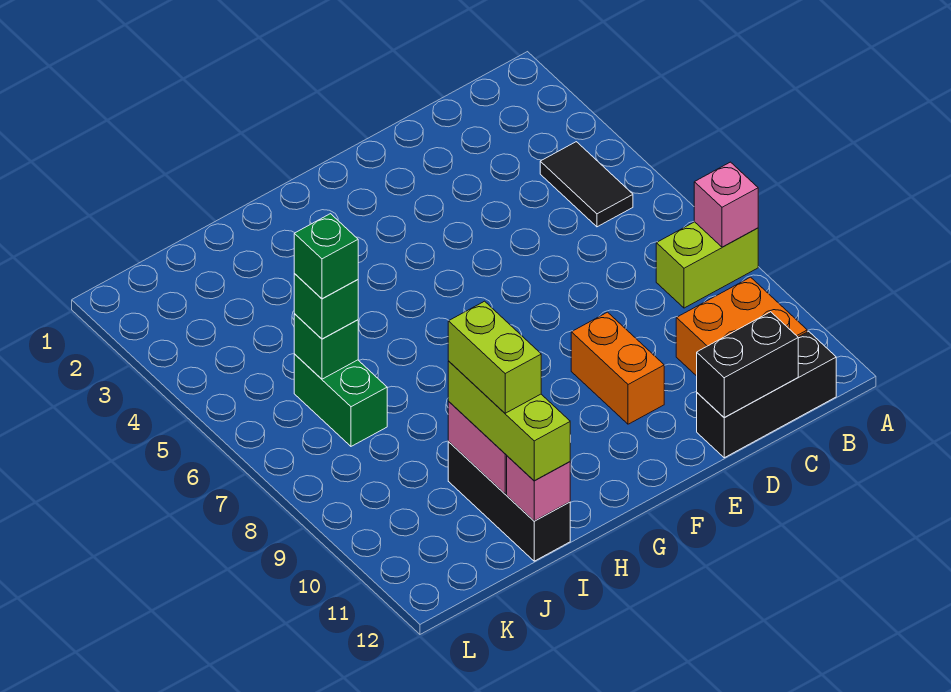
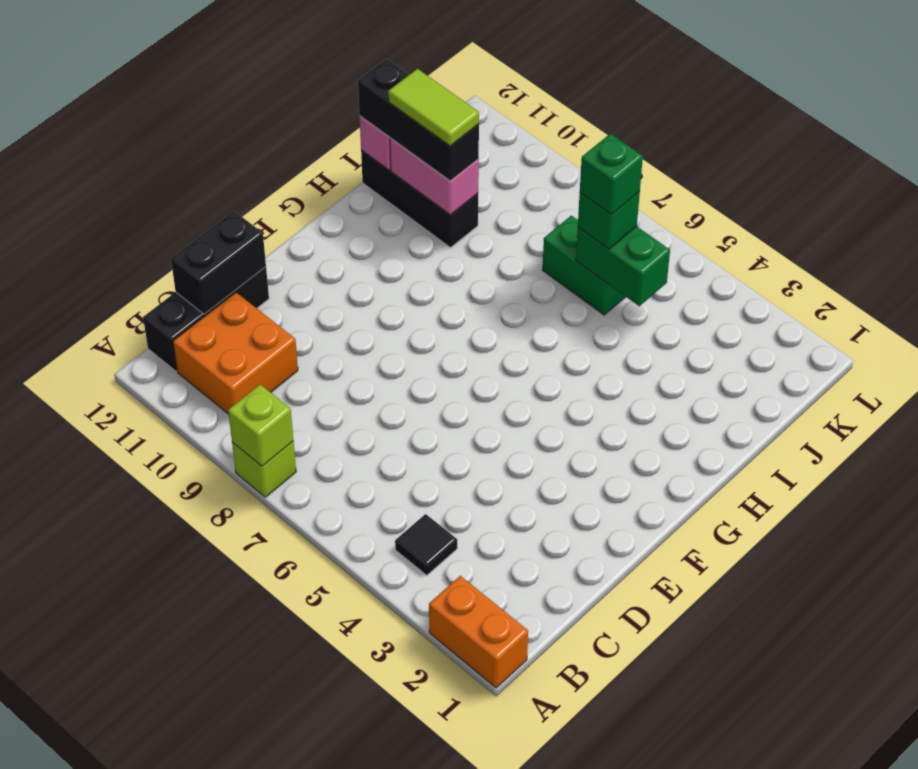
lime brick A8:B8 level 1 -> lime brick A8 level 1
pink brick A8 level 2 -> lime brick A8 level 2
black tile B4:B5 level 1 -> black tile B4 level 1
orange brick E9:E10 level 1 -> orange brick A1:A2 level 1
lime brick I10:I12 level 3 -> black brick I10:I12 level 3
lime brick I10:I11 level 4 -> lime tile I10:I11 level 4
green brick J6 level 2 -> green brick J5:J6 level 2

